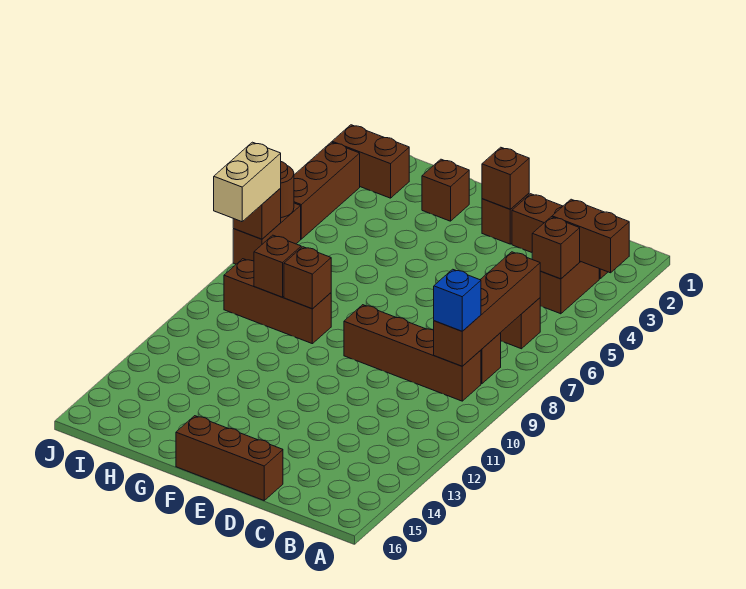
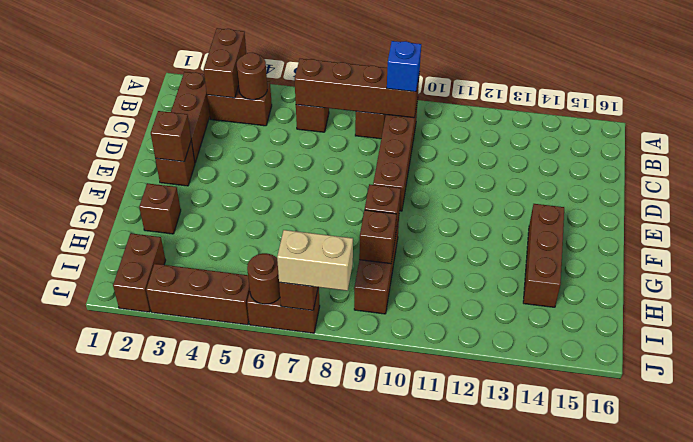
brown brick B4 level 2 -> brown round brick B4 level 2
brown brick D16:F16 level 1 -> brown brick F14:H14 level 1

